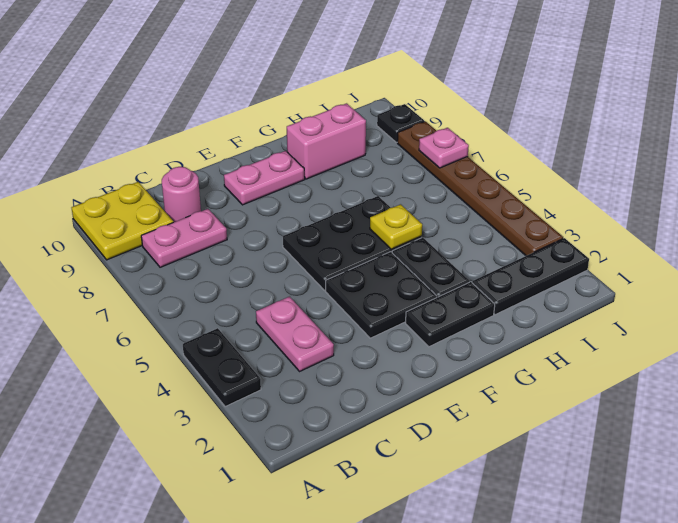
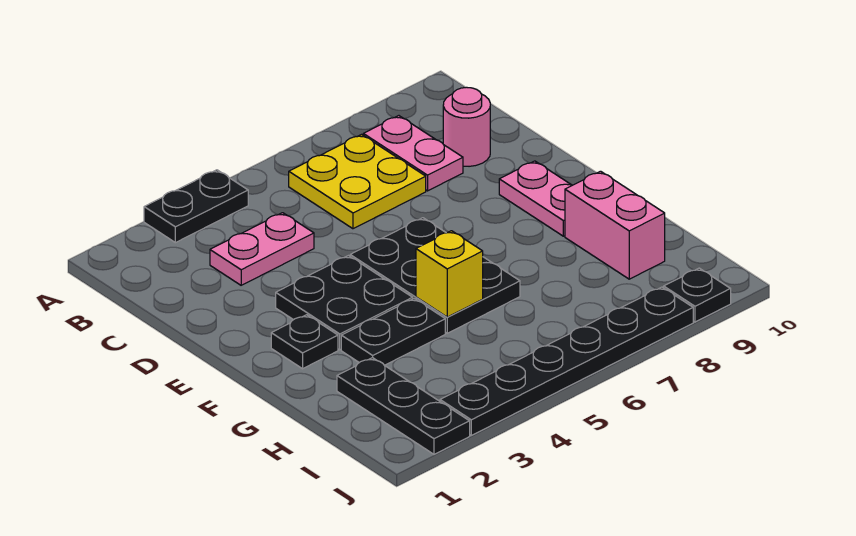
yellow plate A9:B10 level 1 -> yellow plate B6:C7 level 1
black plate F2:G2 level 1 -> black plate F2 level 1
yellow plate G5 level 2 -> yellow brick G5 level 2
brown plate J3:J8 level 1 -> black plate J3:J8 level 1
pink plate J7 level 2 -> none

